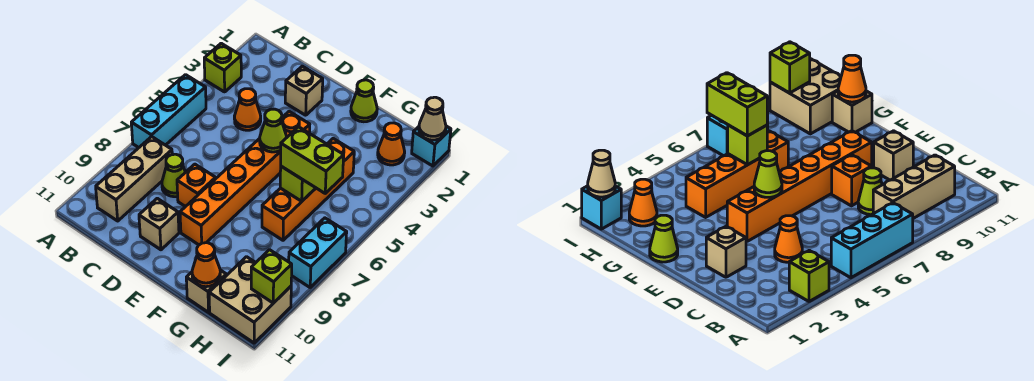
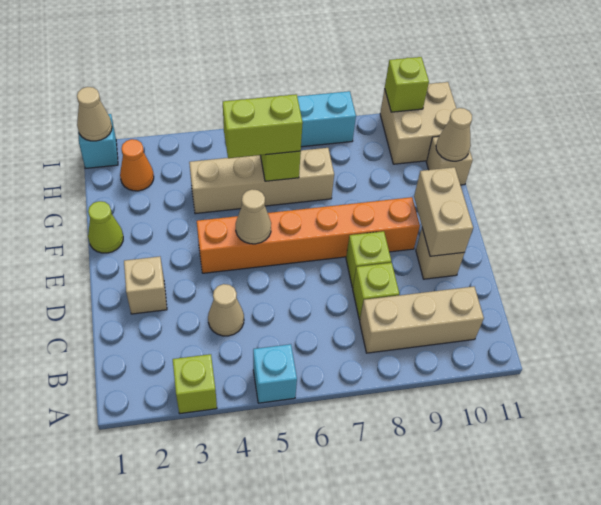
cyan brick A5:A7 level 1 -> cyan brick A5 level 1
orange cone C4 level 1 -> tan cone C4 level 1
lime cone C8 level 1 -> lime brick C8 level 1
orange brick D8 level 1 -> lime brick D8 level 1
none -> tan brick D10:E10 level 2
lime cone E5 level 2 -> tan cone E5 level 2
orange brick G4:G7 level 1 -> tan brick G4:G7 level 1
lime brick G6:H6 level 3 -> lime brick G5:G6 level 3
orange cone G11 level 2 -> tan cone G11 level 2

